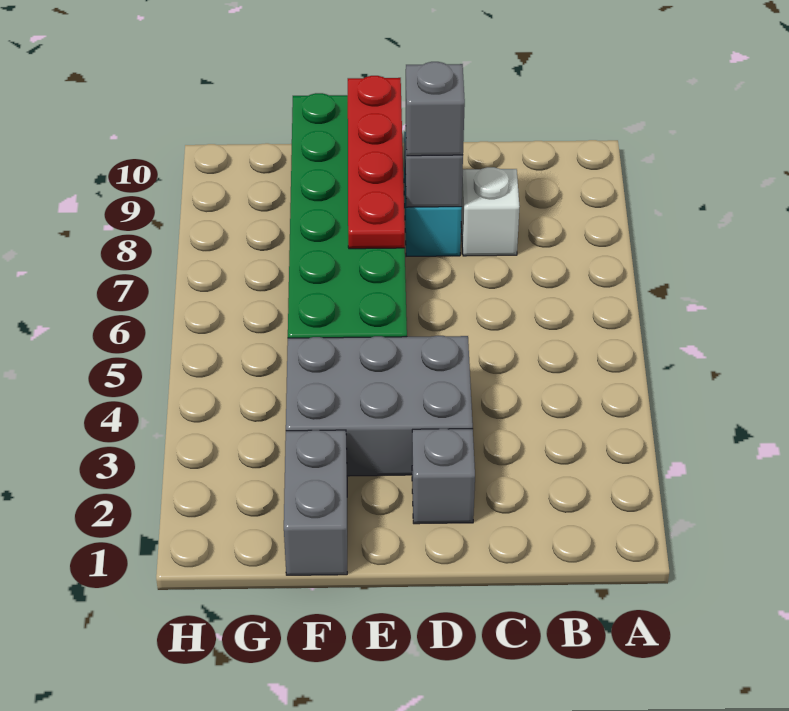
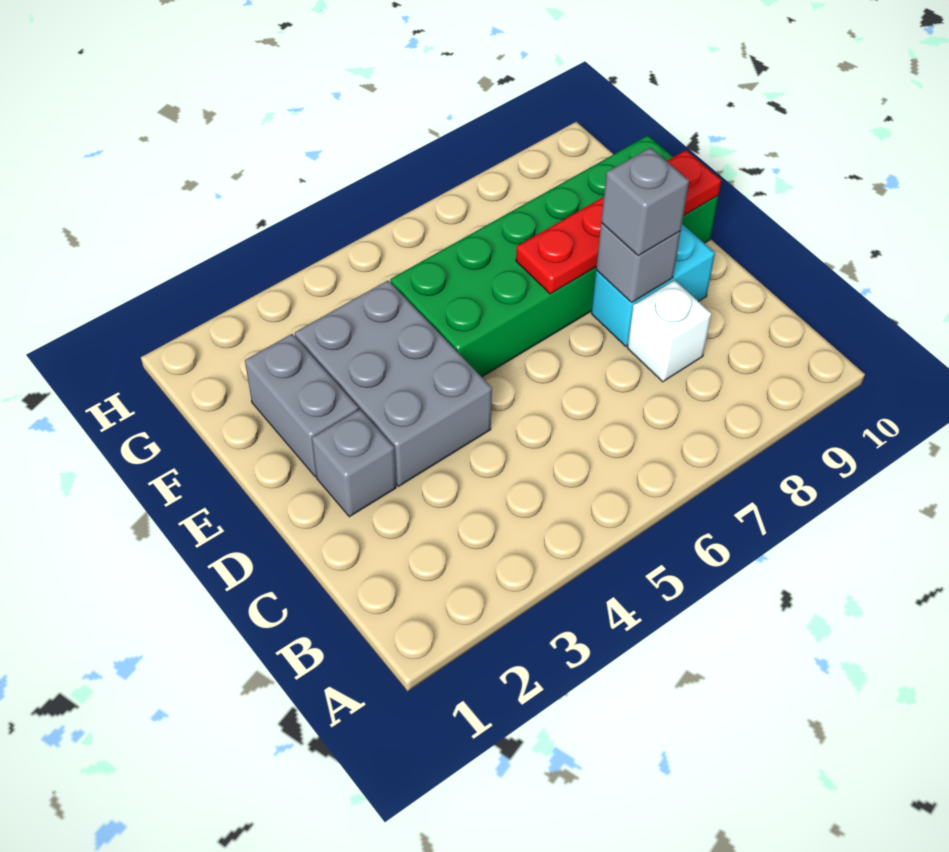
grey brick F1:F2 level 1 -> grey brick E2:F2 level 1

